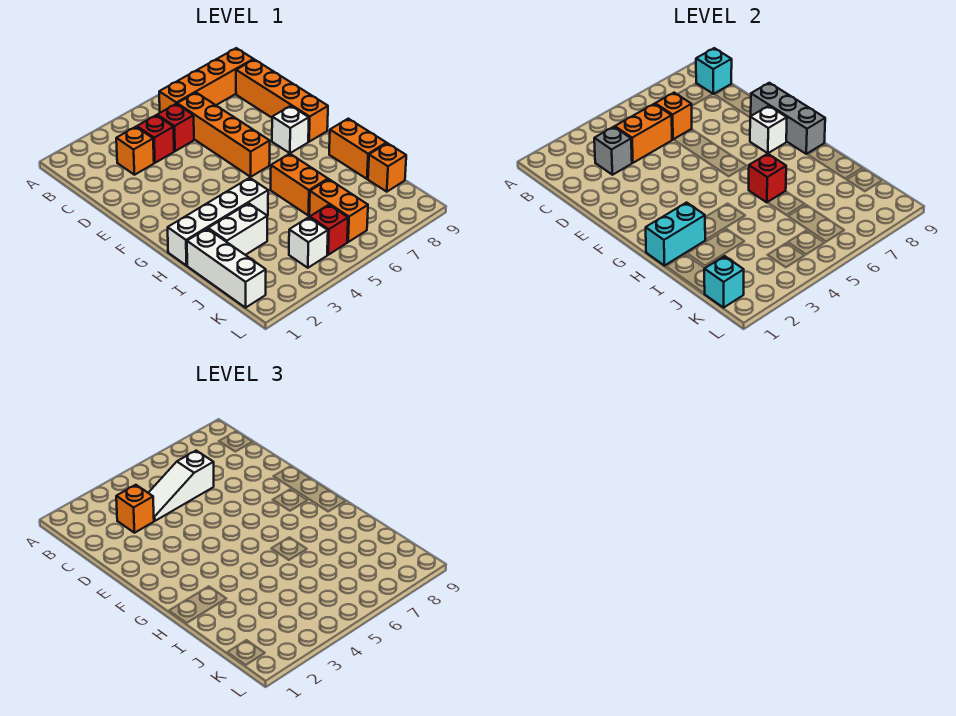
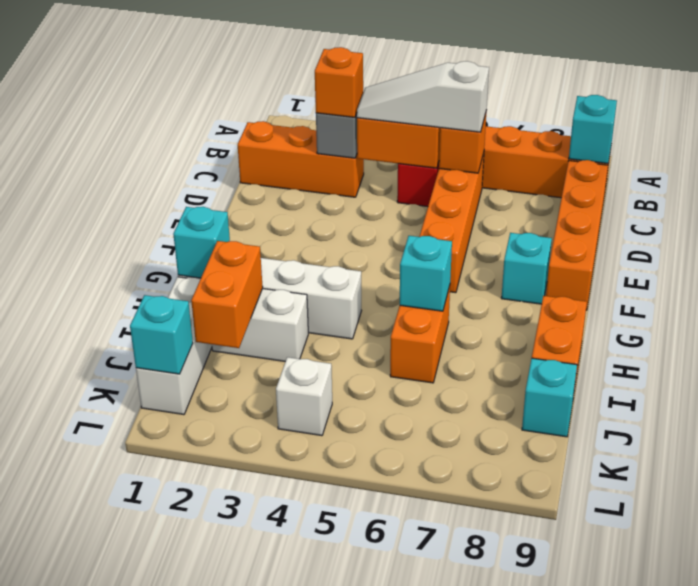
orange brick C3 level 1 -> orange brick C1:C3 level 1
red brick C4 level 1 -> none
grey brick E9:G9 level 2 -> none
white brick F8 level 1 -> cyan brick F8 level 1
white brick F8 level 2 -> none
cyan brick H1:H2 level 2 -> cyan brick H1 level 2
red brick H6 level 2 -> cyan brick H6 level 2
orange brick J6:K6 level 1 -> orange brick I2:J2 level 2
orange brick J9 level 1 -> cyan brick J9 level 1
red brick K5 level 1 -> none

